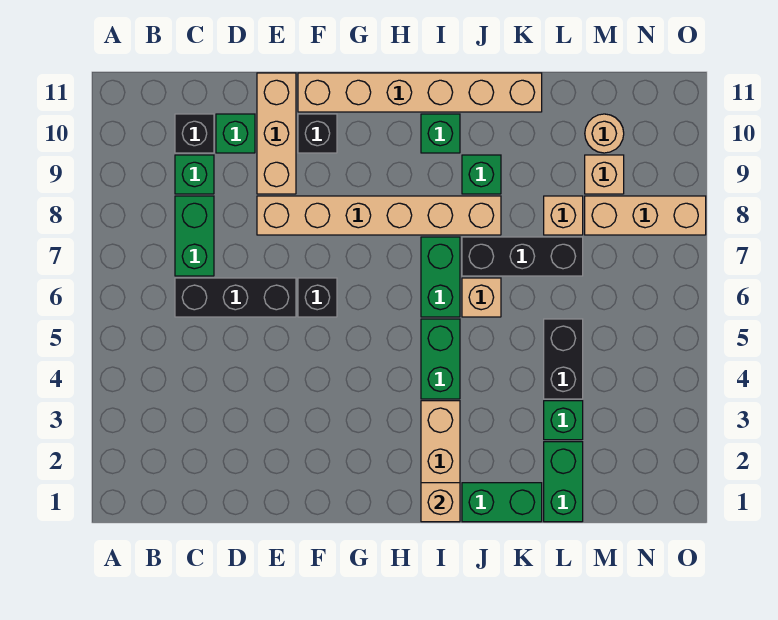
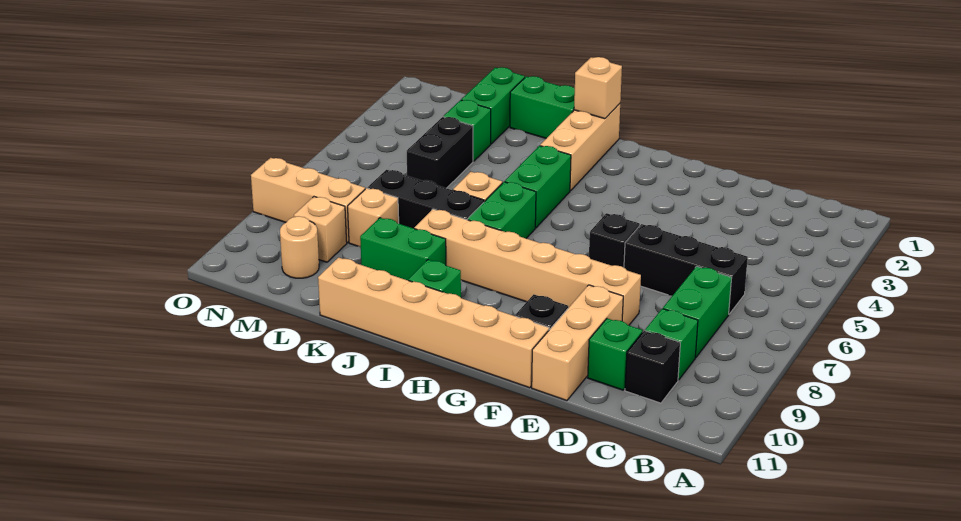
green brick J9 level 1 -> green brick J9:K9 level 1

